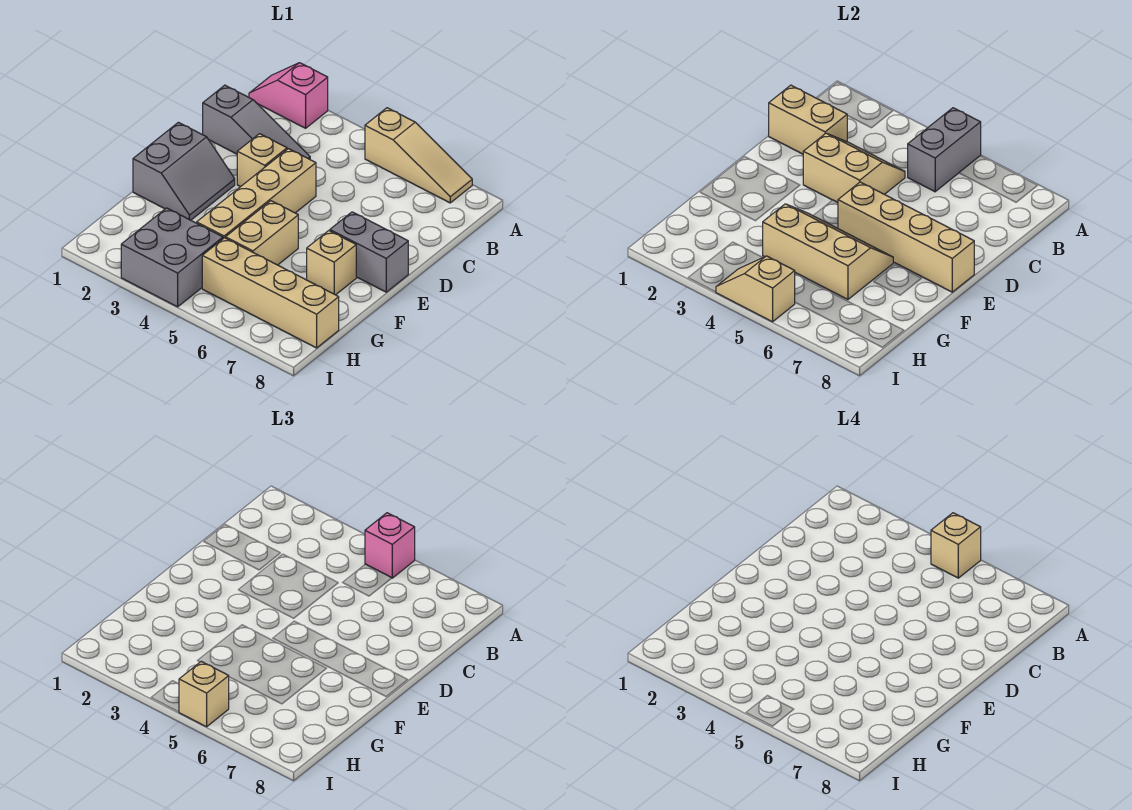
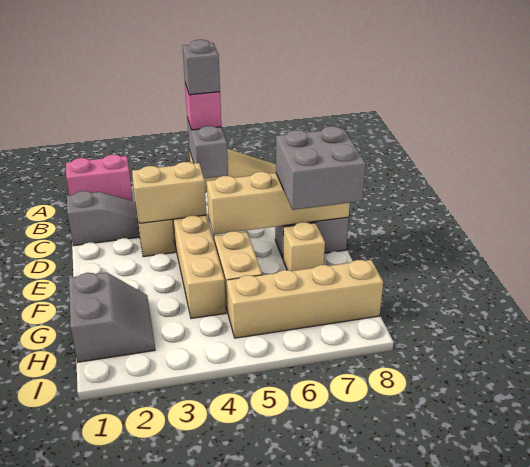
pink slope A1:A2 level 1 top 2 -> pink brick A1:A2 level 1
tan brick A5 level 4 -> grey brick A5 level 4
tan brick C1:C2 level 2 -> none
grey slope E1:F2 level 1 top 1 -> grey slope G1:H2 level 1 top 1
tan slope F4:G6 level 2 top G -> none
grey brick H3:I4 level 1 -> grey brick E7:F8 level 3
tan slope I4:I5 level 2 top 5 -> none
tan brick I5 level 3 -> none

